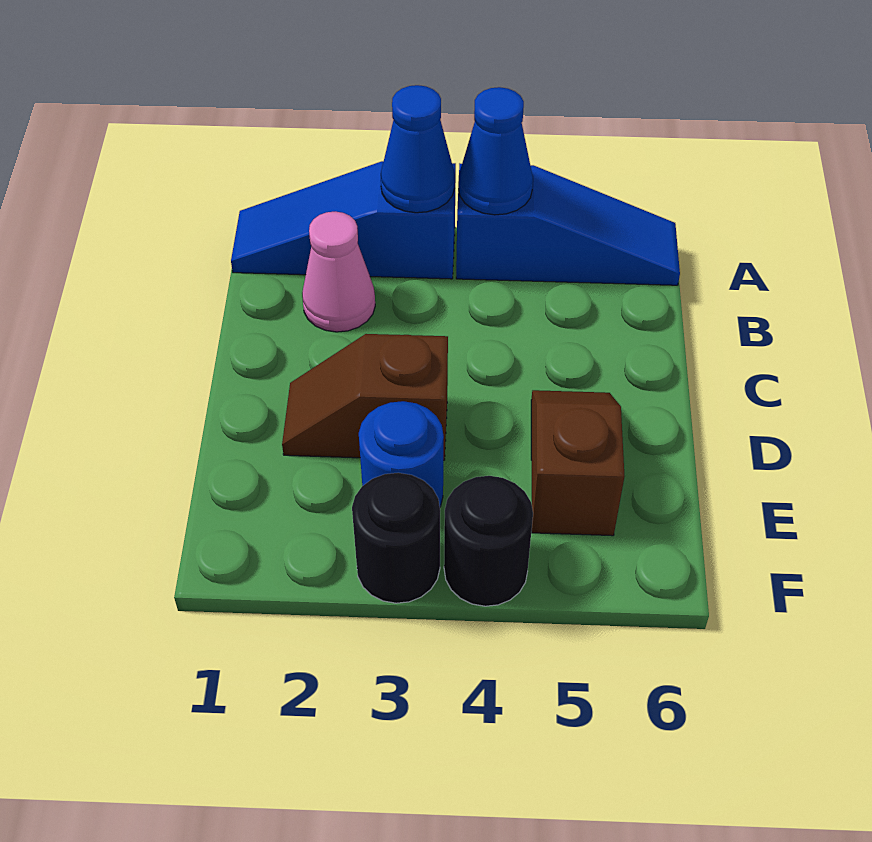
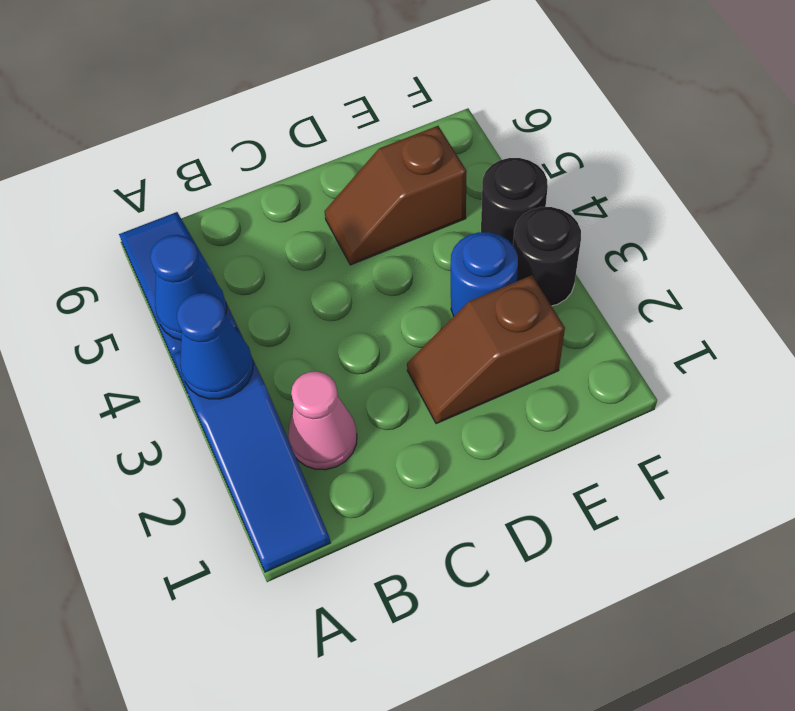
brown slope D2:D3 level 1 top 3 -> brown slope D2:E2 level 1 top E

